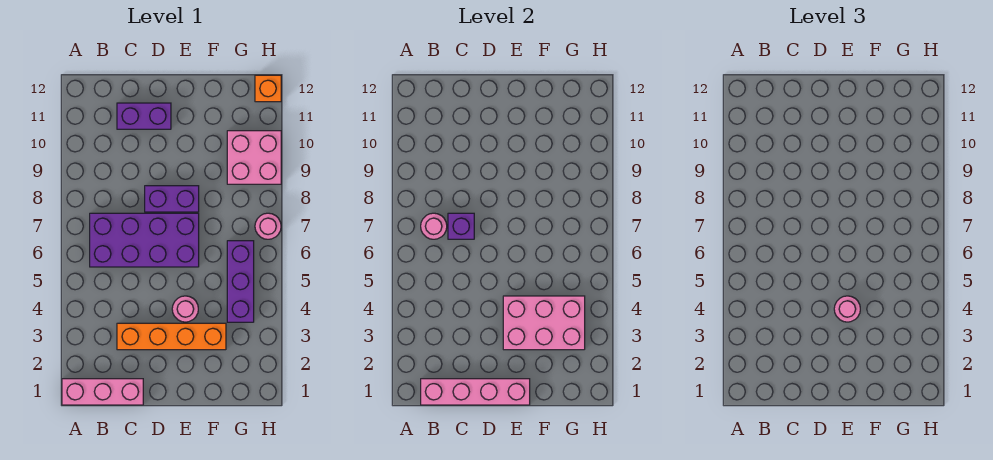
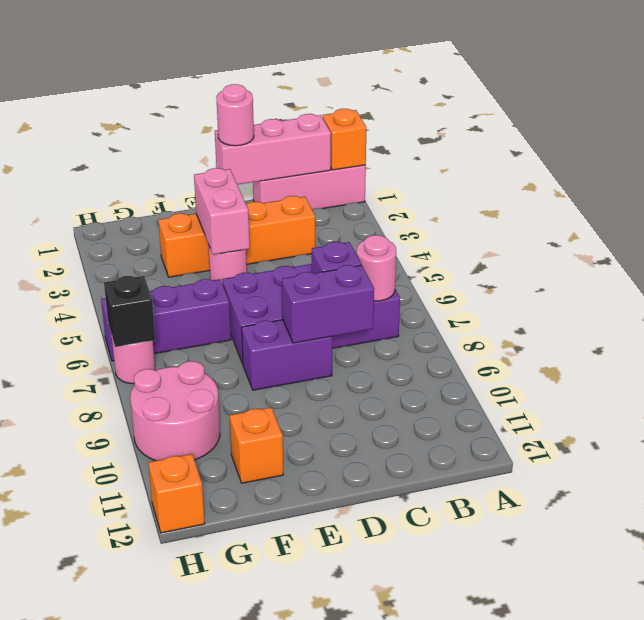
none -> orange brick A1 level 2
pink brick B1:E1 level 2 -> pink brick B1:D1 level 2
purple brick C11:D11 level 1 -> purple brick C8:D8 level 2
pink brick E3:G4 level 2 -> pink brick E3:E4 level 2
pink round brick E4 level 3 -> pink round brick D1 level 3
none -> orange brick F11 level 1
purple brick G4:G6 level 1 -> purple brick F6:H6 level 1
pink brick G9:H10 level 1 -> pink round brick G9:H10 level 1
none -> black brick H7 level 2

